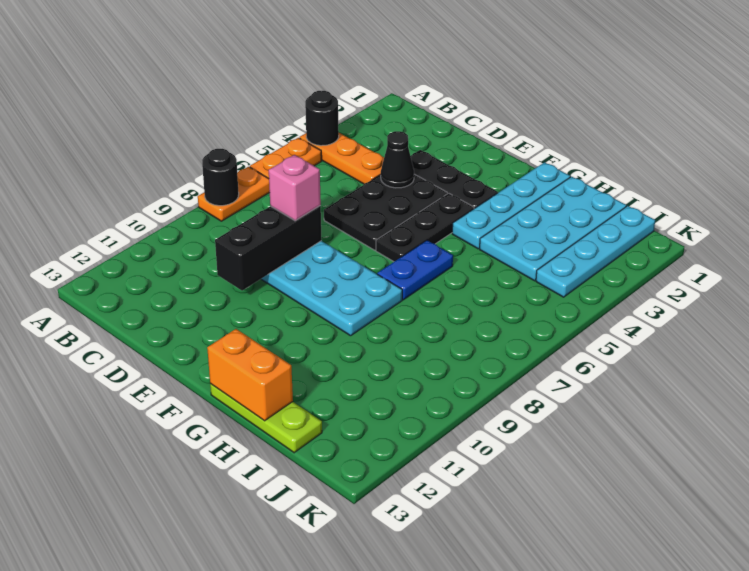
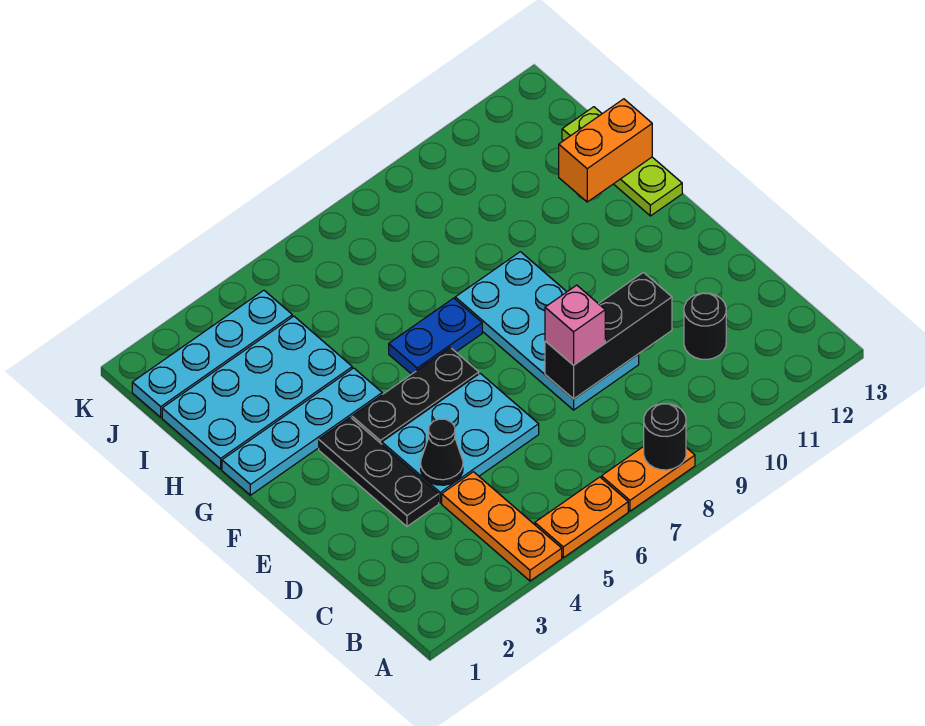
black round brick A4 level 2 -> black round brick C11 level 1
black plate D4:E6 level 1 -> cyan plate D4:E6 level 1
orange brick G13:H13 level 2 -> orange brick H12:H13 level 2

